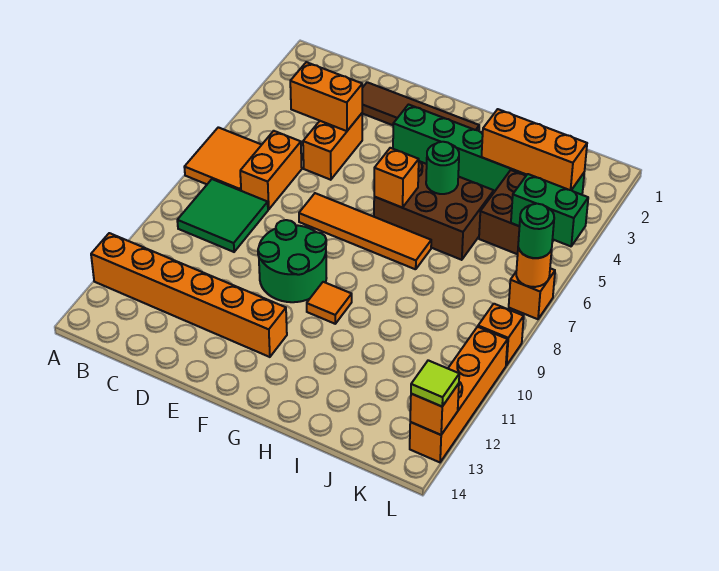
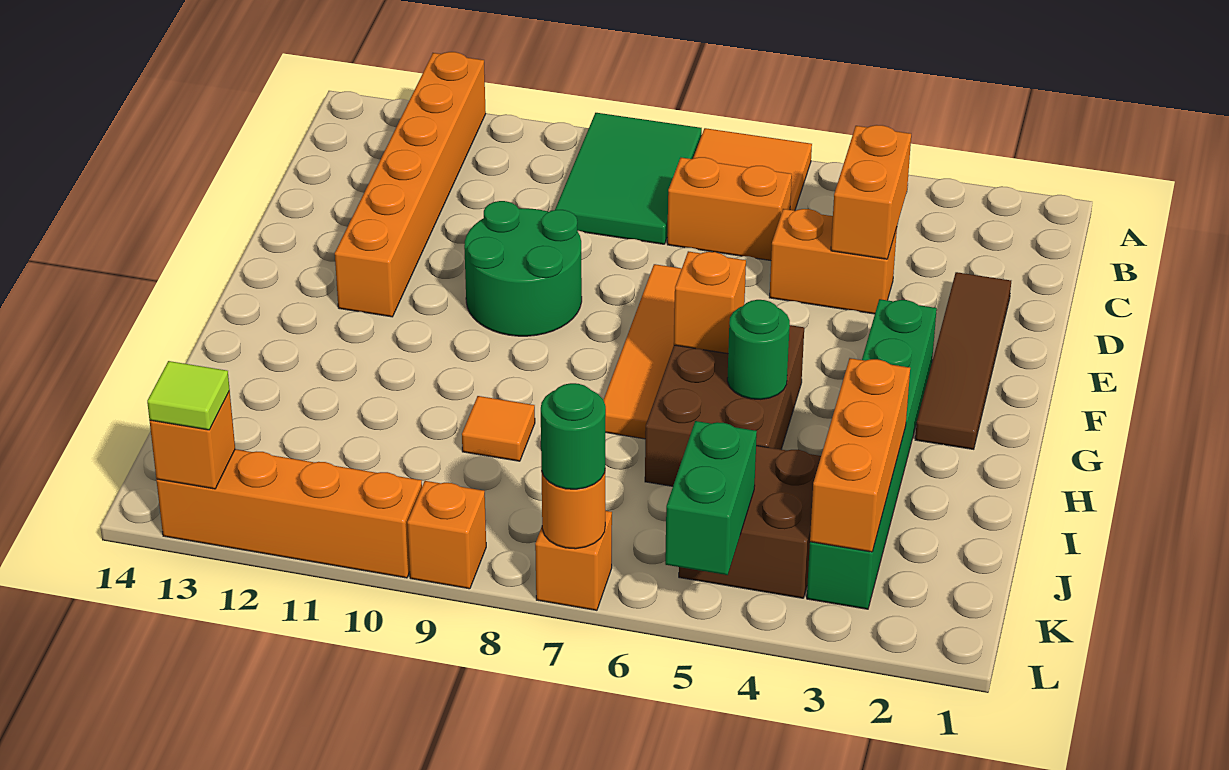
green tile B8:C9 level 1 -> green tile A8:C9 level 1
orange tile G10 level 1 -> orange tile I9 level 1

